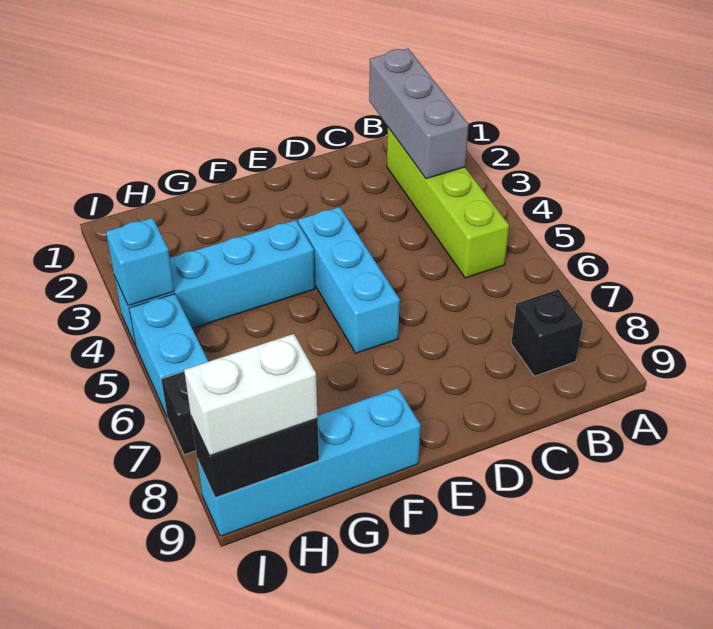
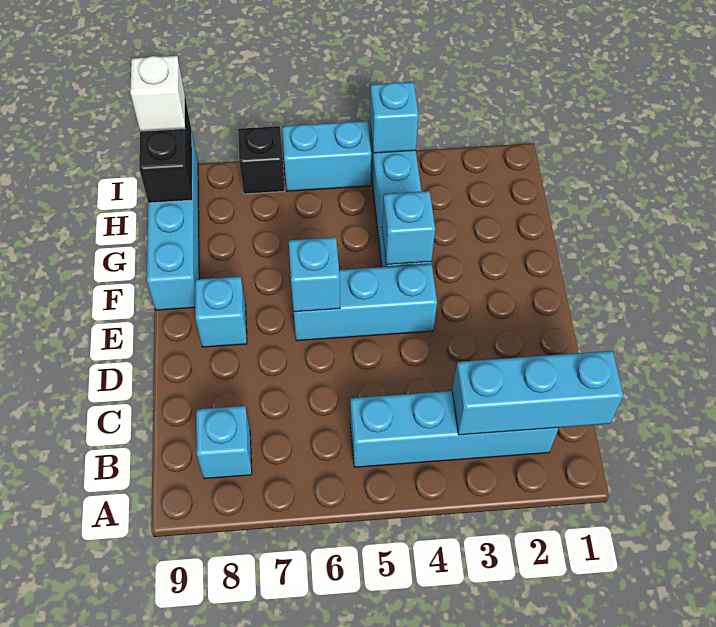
grey brick B1:B3 level 2 -> cyan brick B1:B3 level 2
lime brick B2:B5 level 1 -> cyan brick B2:B5 level 1
black brick B8 level 1 -> cyan brick B8 level 1
none -> cyan brick E6 level 2
none -> cyan brick E8 level 1
none -> cyan brick F4 level 2
white brick H9:I9 level 3 -> white brick I9 level 3

